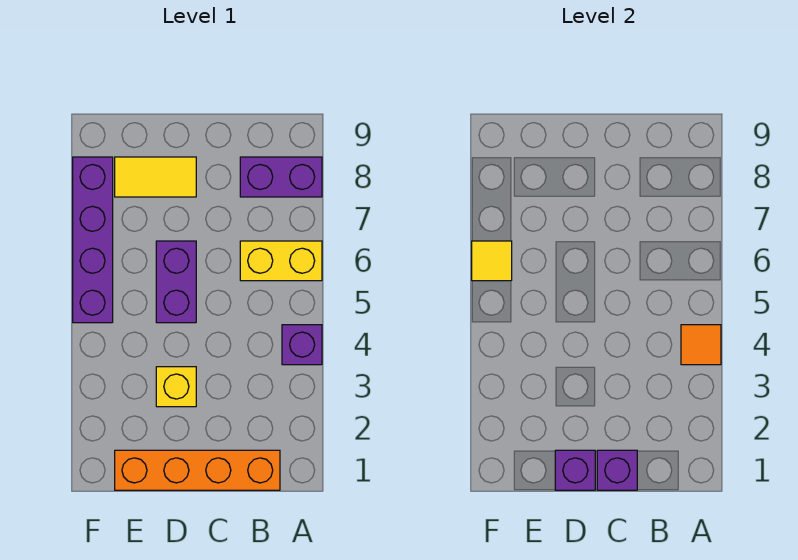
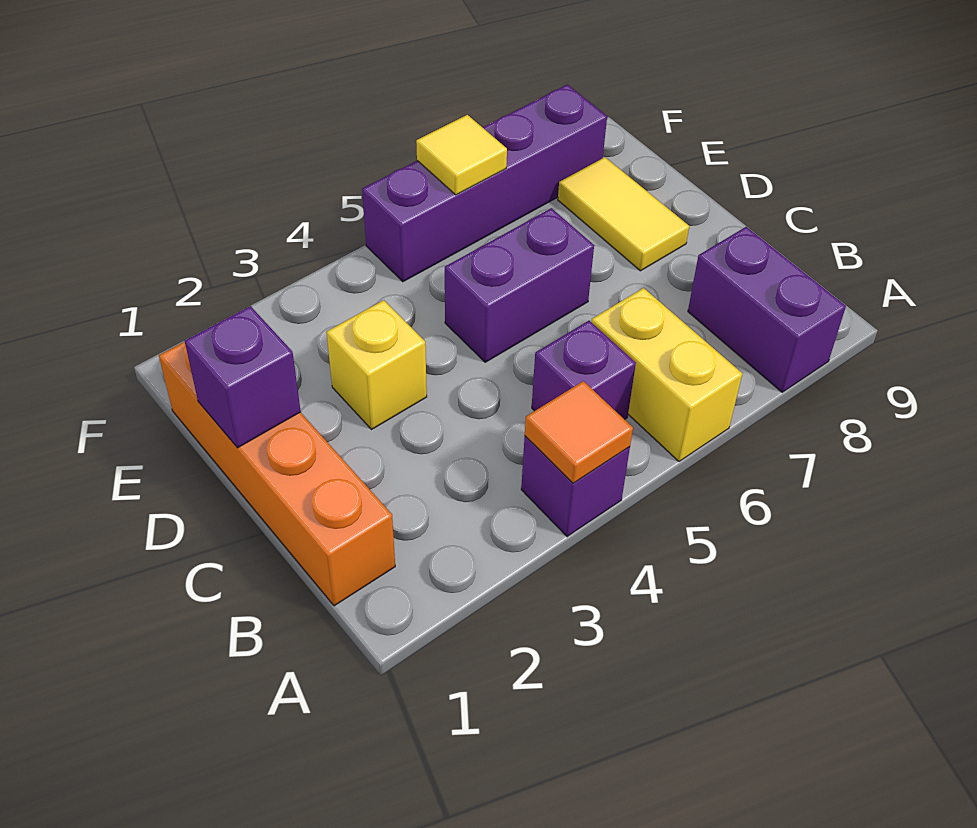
purple brick C1 level 2 -> purple brick B5 level 1

